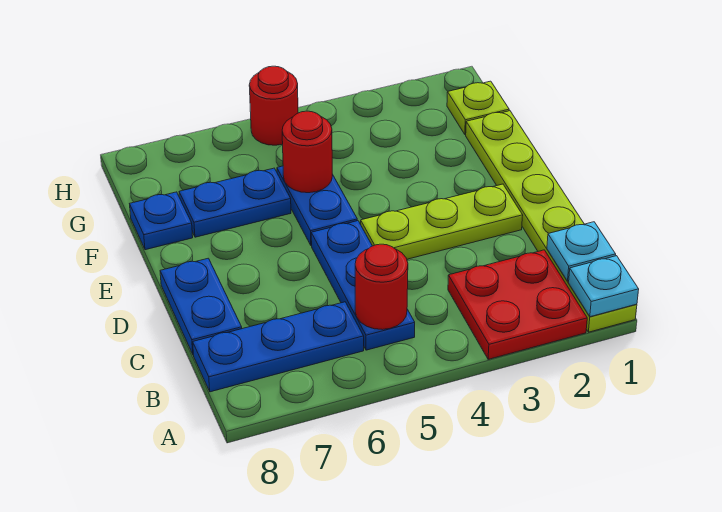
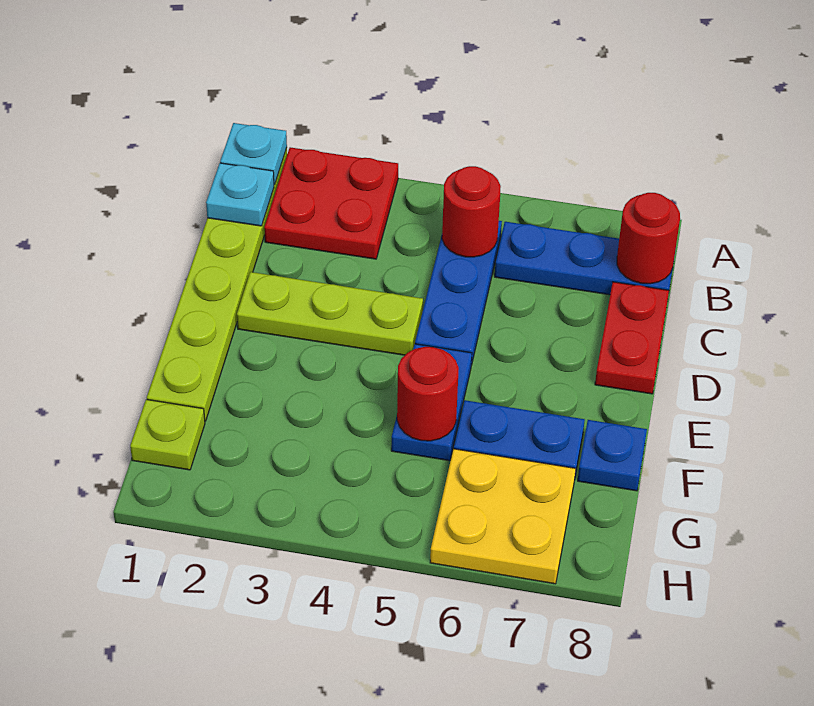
blue plate C8:D8 level 1 -> red plate C8:D8 level 1
none -> yellow plate G6:H7 level 1
red round brick H5 level 1 -> red round brick B8 level 2

